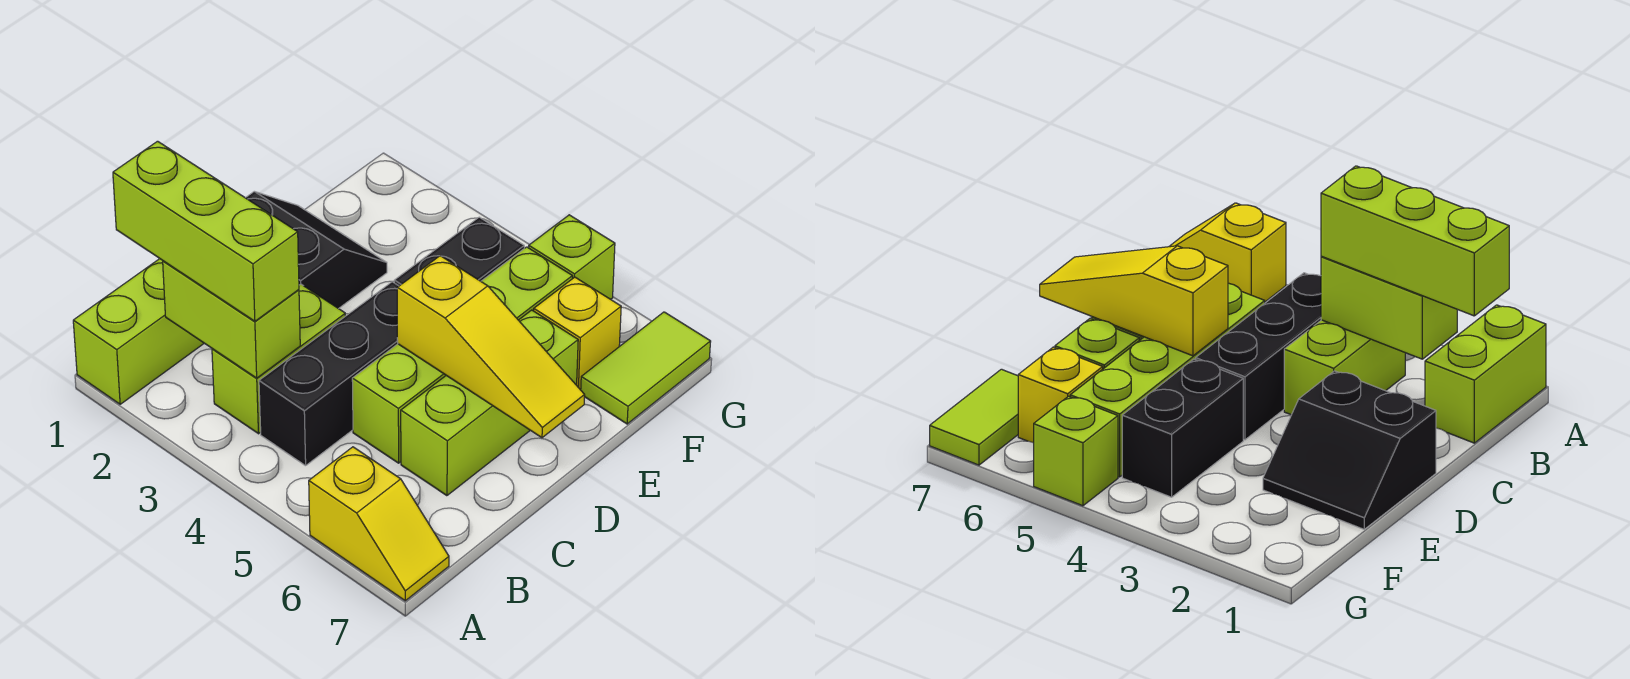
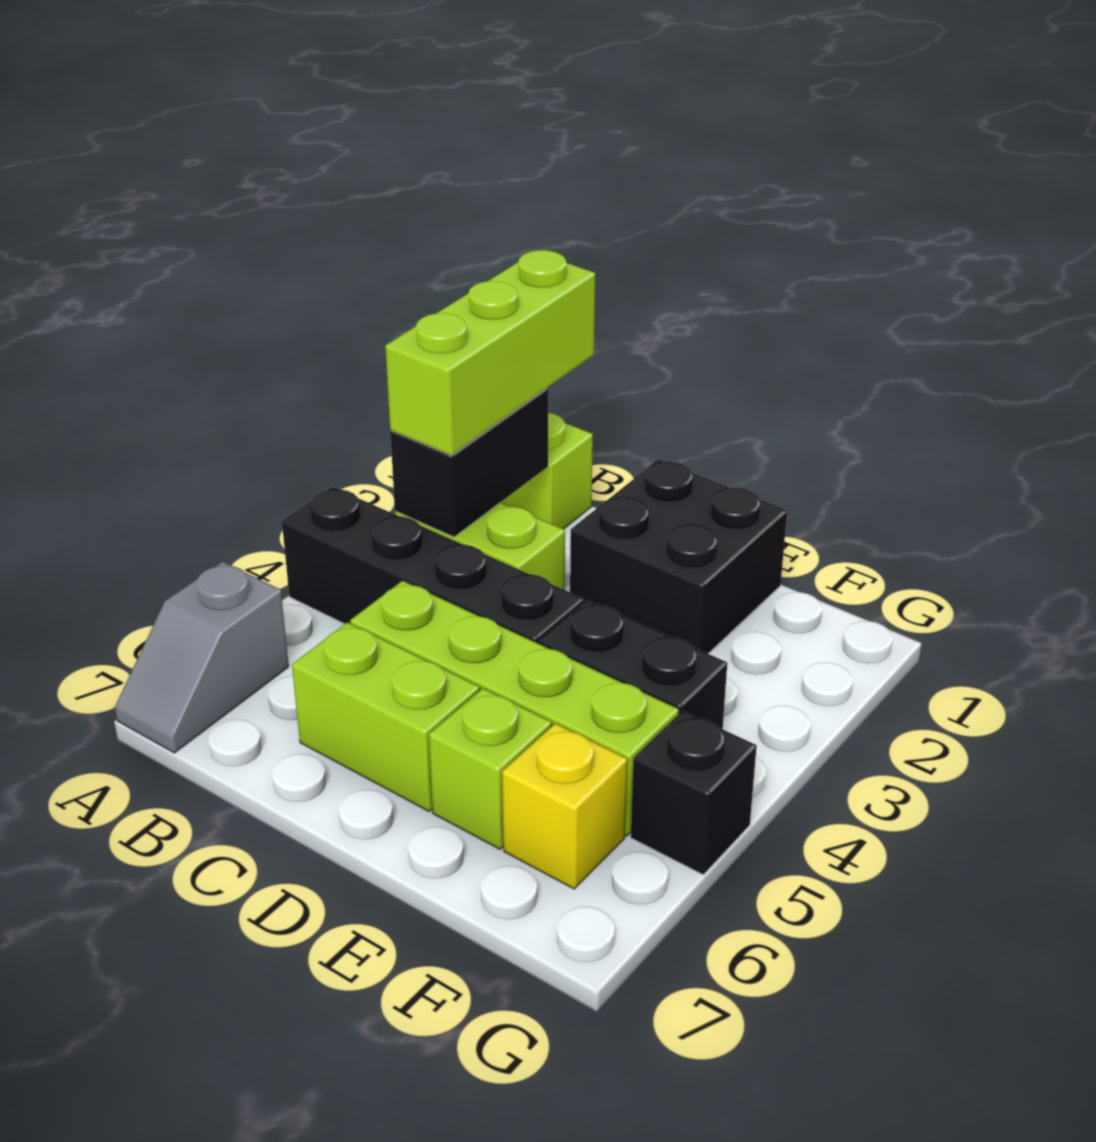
yellow slope A6:A7 level 1 top 6 -> grey slope A6:A7 level 1 top 6
lime brick B2:B3 level 2 -> black brick B2:B3 level 2
black brick B4:D4 level 1 -> black brick A4:D4 level 1
black slope D1:E2 level 1 top D -> black brick D1:E2 level 1
yellow slope D5:D7 level 2 top 5 -> none
lime tile F7:G7 level 1 -> none
lime brick G5 level 1 -> black brick G5 level 1

